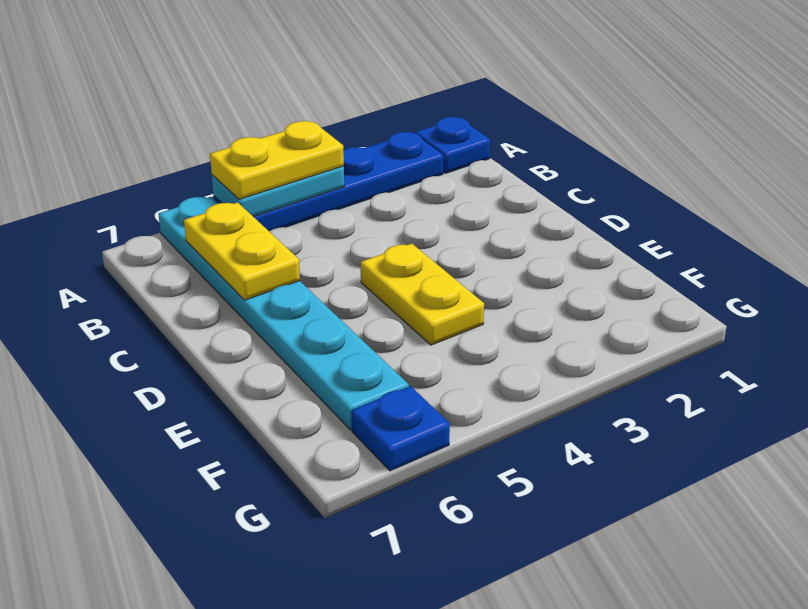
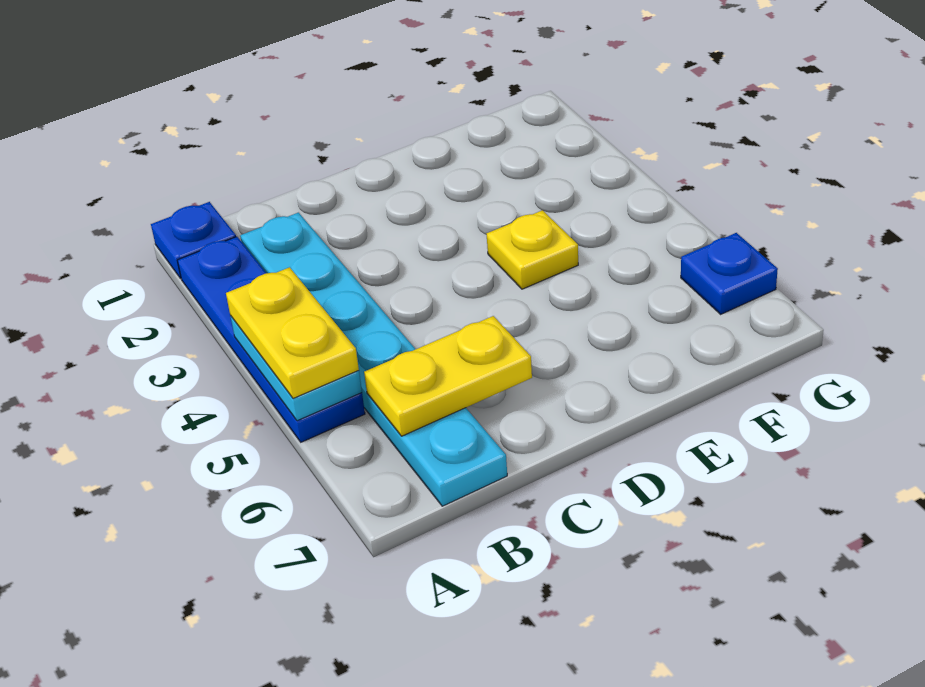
cyan plate A6:F6 level 1 -> cyan plate B2:B7 level 1
yellow plate D4:E4 level 1 -> yellow plate E4 level 1

